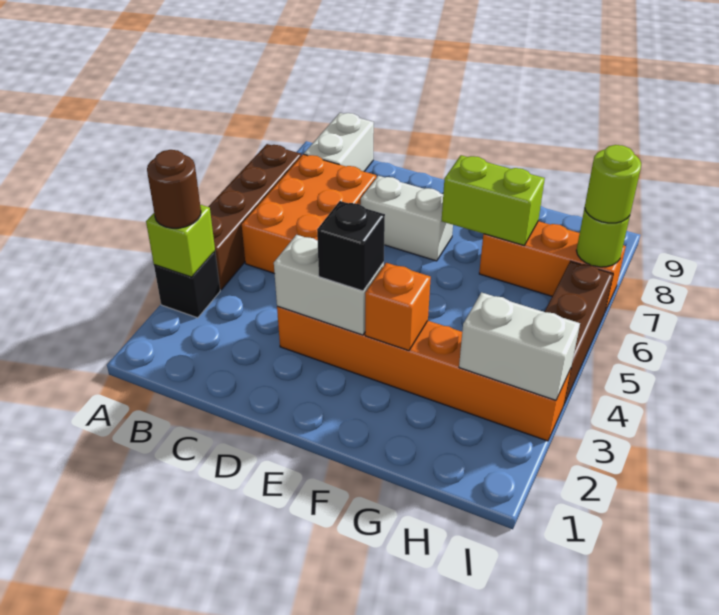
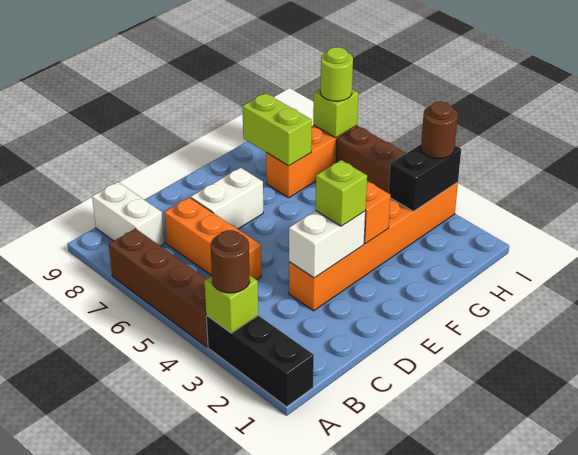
black brick A3 level 1 -> black brick A1:A3 level 1
orange brick B5:C7 level 1 -> orange brick C5:C7 level 1
black brick E3 level 3 -> lime brick E3 level 3
lime brick F7:G7 level 2 -> lime brick G7:G8 level 2
white brick H3:I3 level 2 -> black brick H3:I3 level 2
none -> brown round brick I3 level 3
lime round brick I7 level 2 -> lime brick I7 level 2

